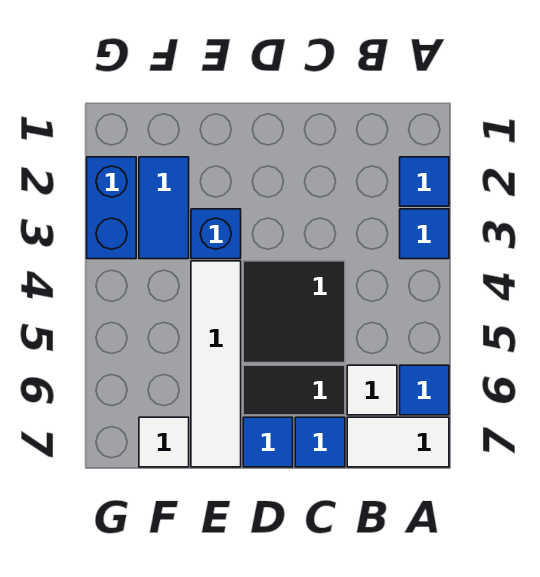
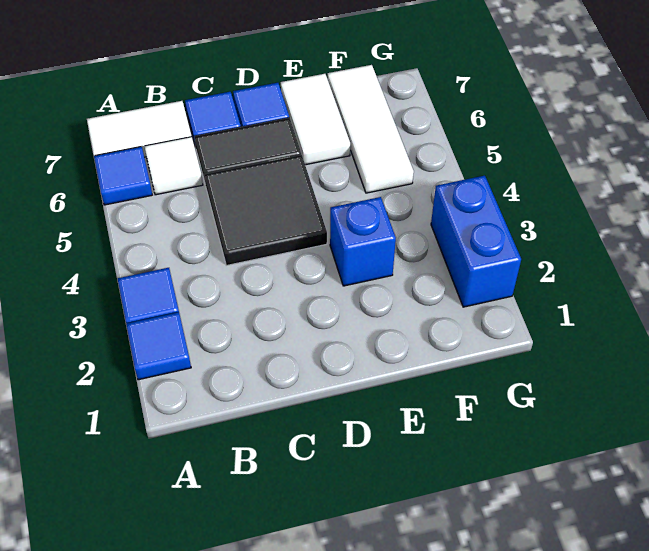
white tile E4:E7 level 1 -> white tile E6:E7 level 1
blue tile F2:F3 level 1 -> none
white tile F7 level 1 -> white tile F5:F7 level 1

